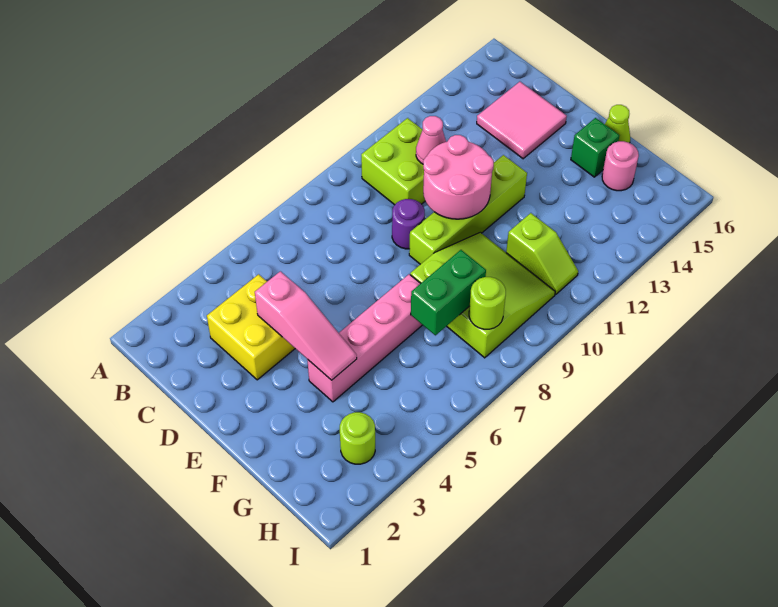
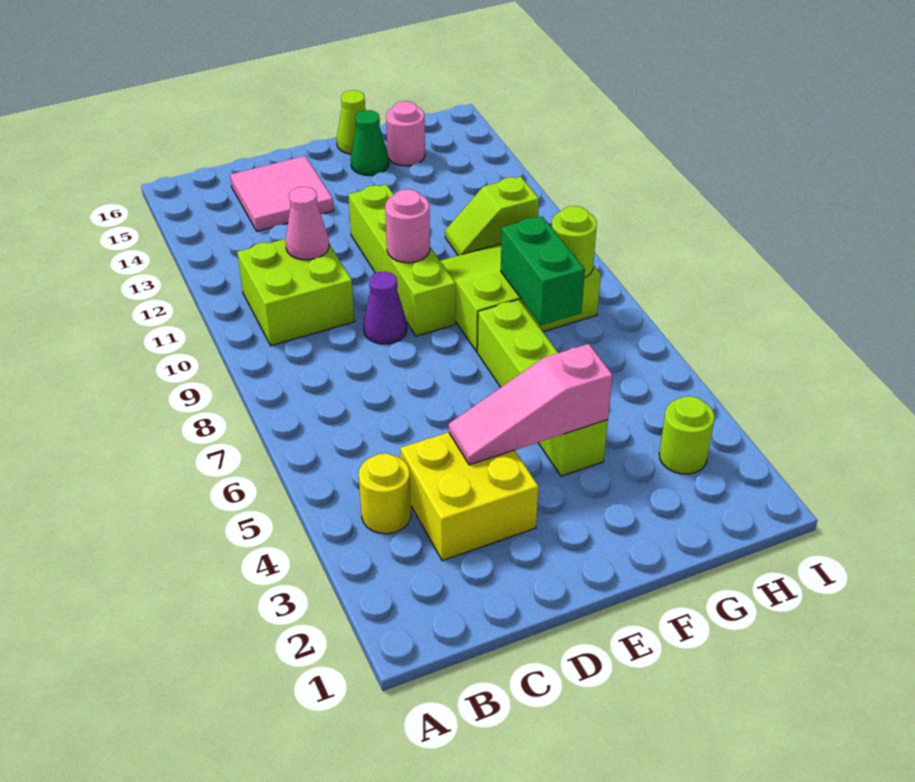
none -> yellow round brick B4 level 1
pink slope D4:F4 level 2 top D -> pink slope D4:F4 level 2 top F
purple round brick D9 level 1 -> purple cone D9 level 1
pink round brick D10:E11 level 2 -> pink round brick E10 level 2
pink brick F4:F7 level 1 -> lime brick F4:F7 level 1
green brick F15 level 1 -> green cone F15 level 1
lime slope G11:H11 level 1 top G -> lime slope G11:H11 level 1 top H

